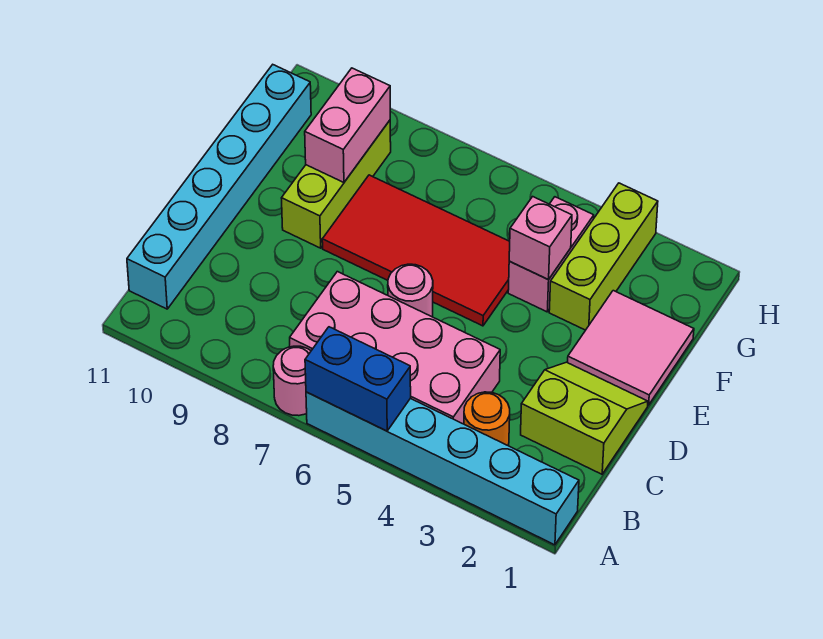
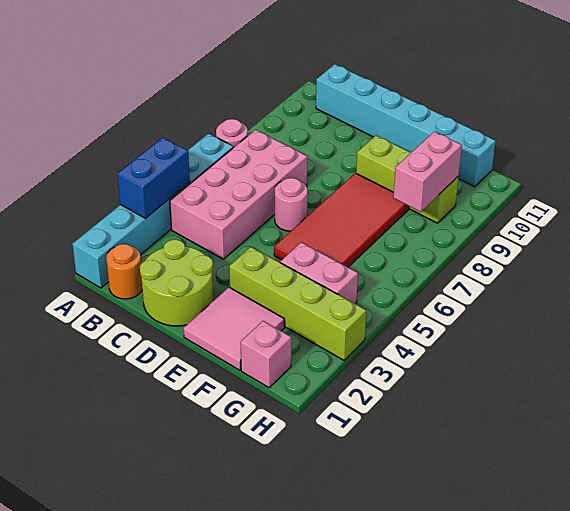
blue brick A5:A6 level 2 -> blue brick A3:A4 level 2
orange round brick B3 level 1 -> orange round brick B1 level 1
lime slope C1:D2 level 1 top C -> lime round brick C1:D2 level 1
lime brick F3:H3 level 1 -> lime brick E3:H3 level 1
pink brick F4 level 2 -> pink brick G1 level 1
pink brick F9:G9 level 2 -> pink brick G8:G9 level 2

